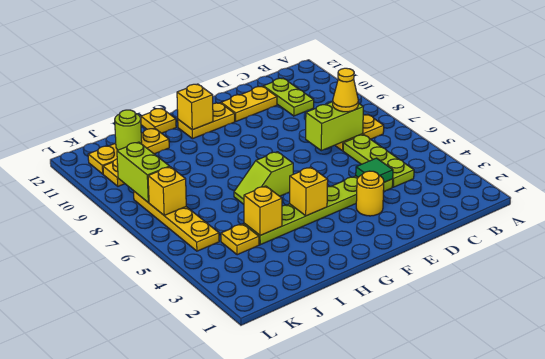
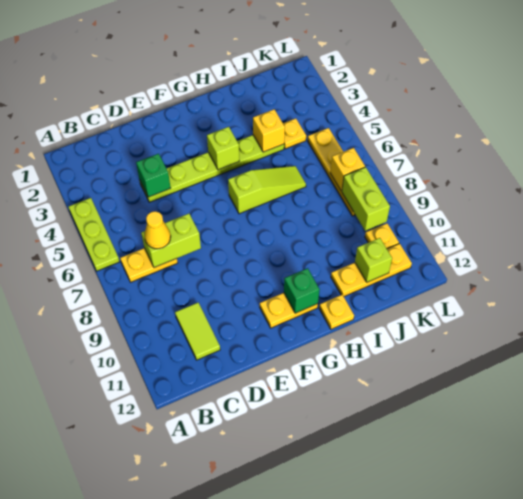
lime plate C4:C6 level 1 -> lime plate A4:A6 level 1
lime plate C10:C11 level 1 -> lime tile C10:C11 level 1
green tile D4 level 2 -> green brick D4 level 2
yellow plate D11:E11 level 1 -> none
yellow round brick E3 level 1 -> none
yellow brick G4 level 2 -> lime brick G4 level 2
lime slope G6:H6 level 1 top G -> lime slope G6:I6 level 1 top G
yellow brick G11 level 2 -> green brick G11 level 2
lime round brick J11 level 2 -> lime brick J11 level 2

